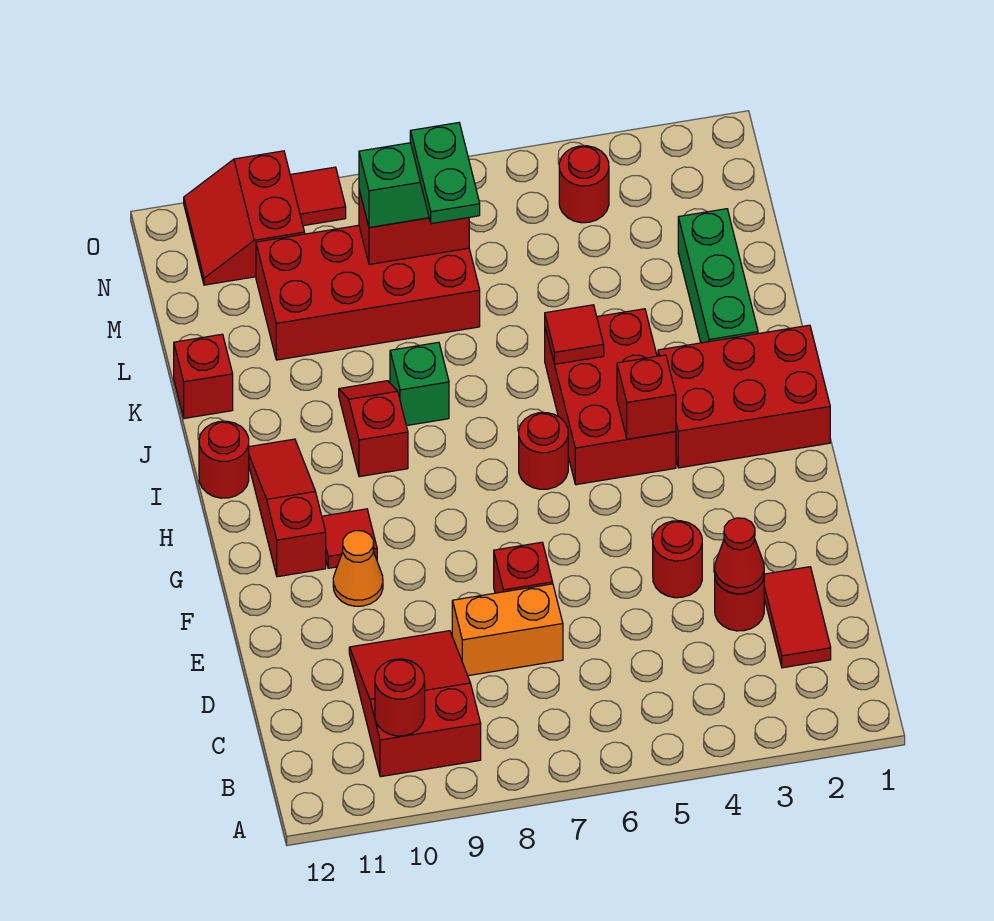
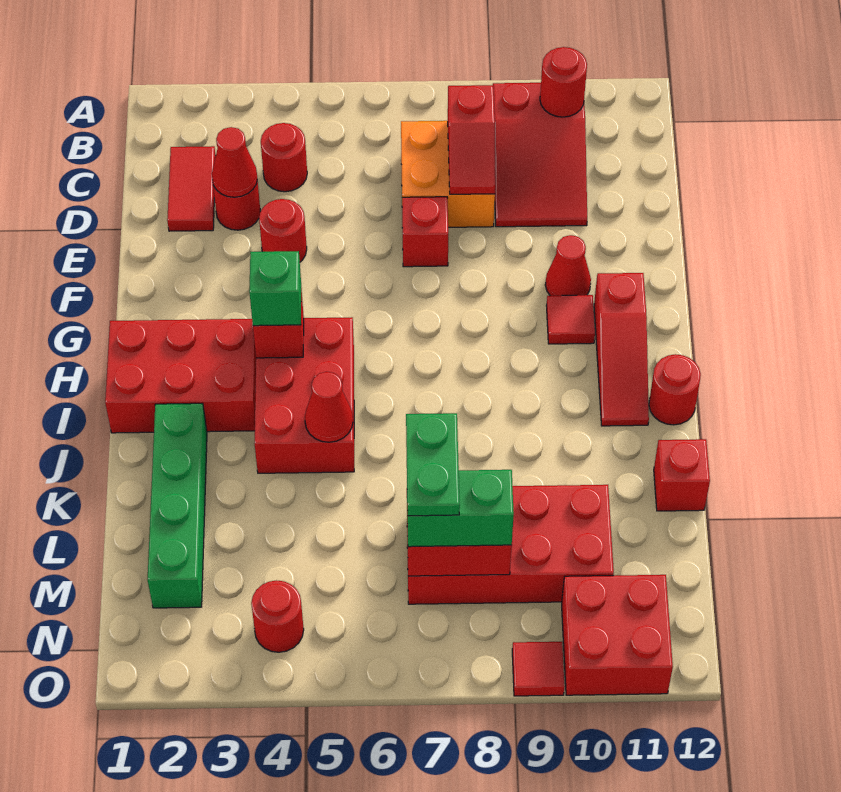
orange brick D7:D8 level 1 -> orange brick C7:D8 level 1
orange cone F10 level 1 -> red cone F10 level 1
red round brick H6 level 1 -> red round brick C4 level 1
red slope I9:J9 level 1 top I -> red slope C8:D8 level 2 top C
green brick J2:L2 level 1 -> green brick J2:M2 level 1
red tile J5 level 2 -> red cone J5 level 2
green brick J8 level 1 -> green brick H4 level 3
red slope N10:O11 level 1 top 10 -> red brick N10:O11 level 1

